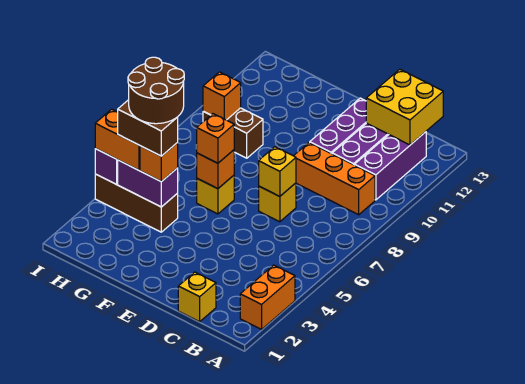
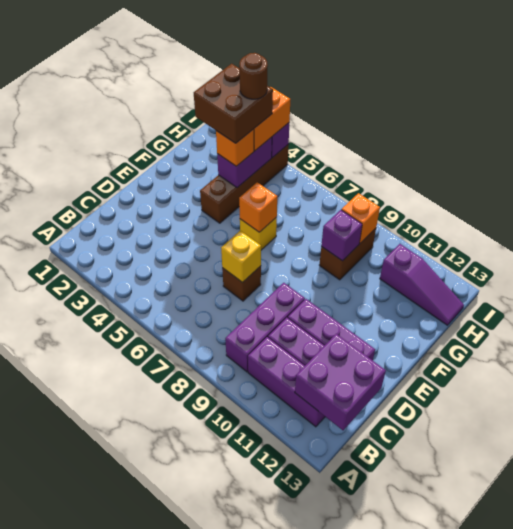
orange brick A2:A3 level 1 -> none
orange brick B9:D9 level 1 -> purple brick B9:D9 level 1
yellow brick B12:C13 level 2 -> purple brick B12:C13 level 2
yellow brick C1 level 1 -> none
yellow brick D7 level 1 -> brown brick D7 level 1
orange brick F6 level 3 -> none
brown brick G4:I4 level 1 -> brown brick F4:I4 level 1
brown brick G4:H4 level 4 -> brown brick G3:H4 level 4
brown round brick G4:H5 level 5 -> brown round brick H4 level 5
none -> purple brick G9 level 2
none -> purple slope H11:H13 level 1 top 11

